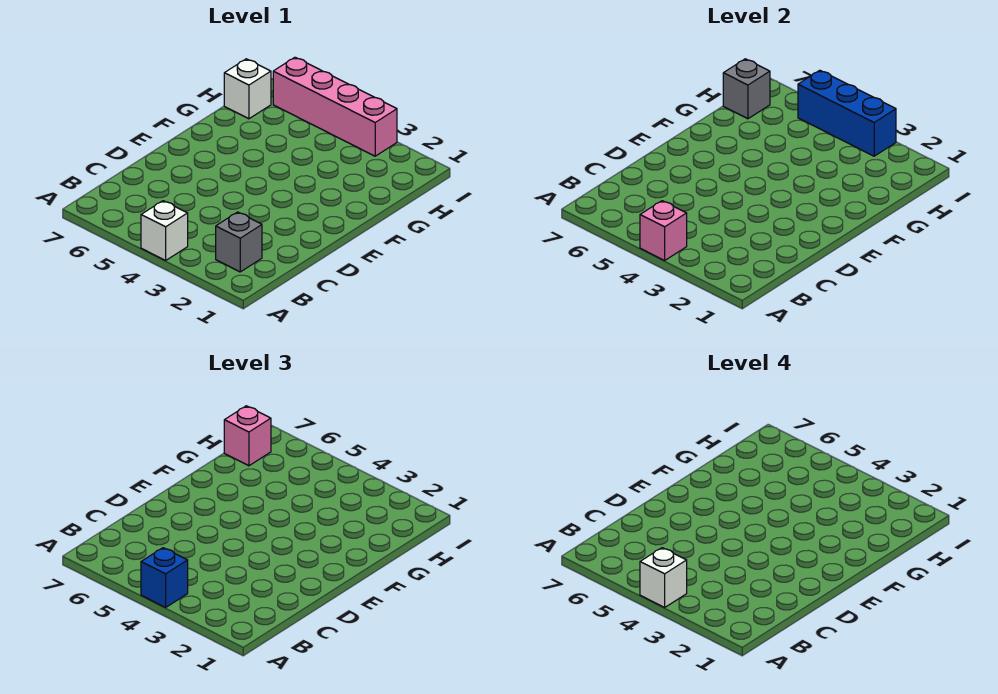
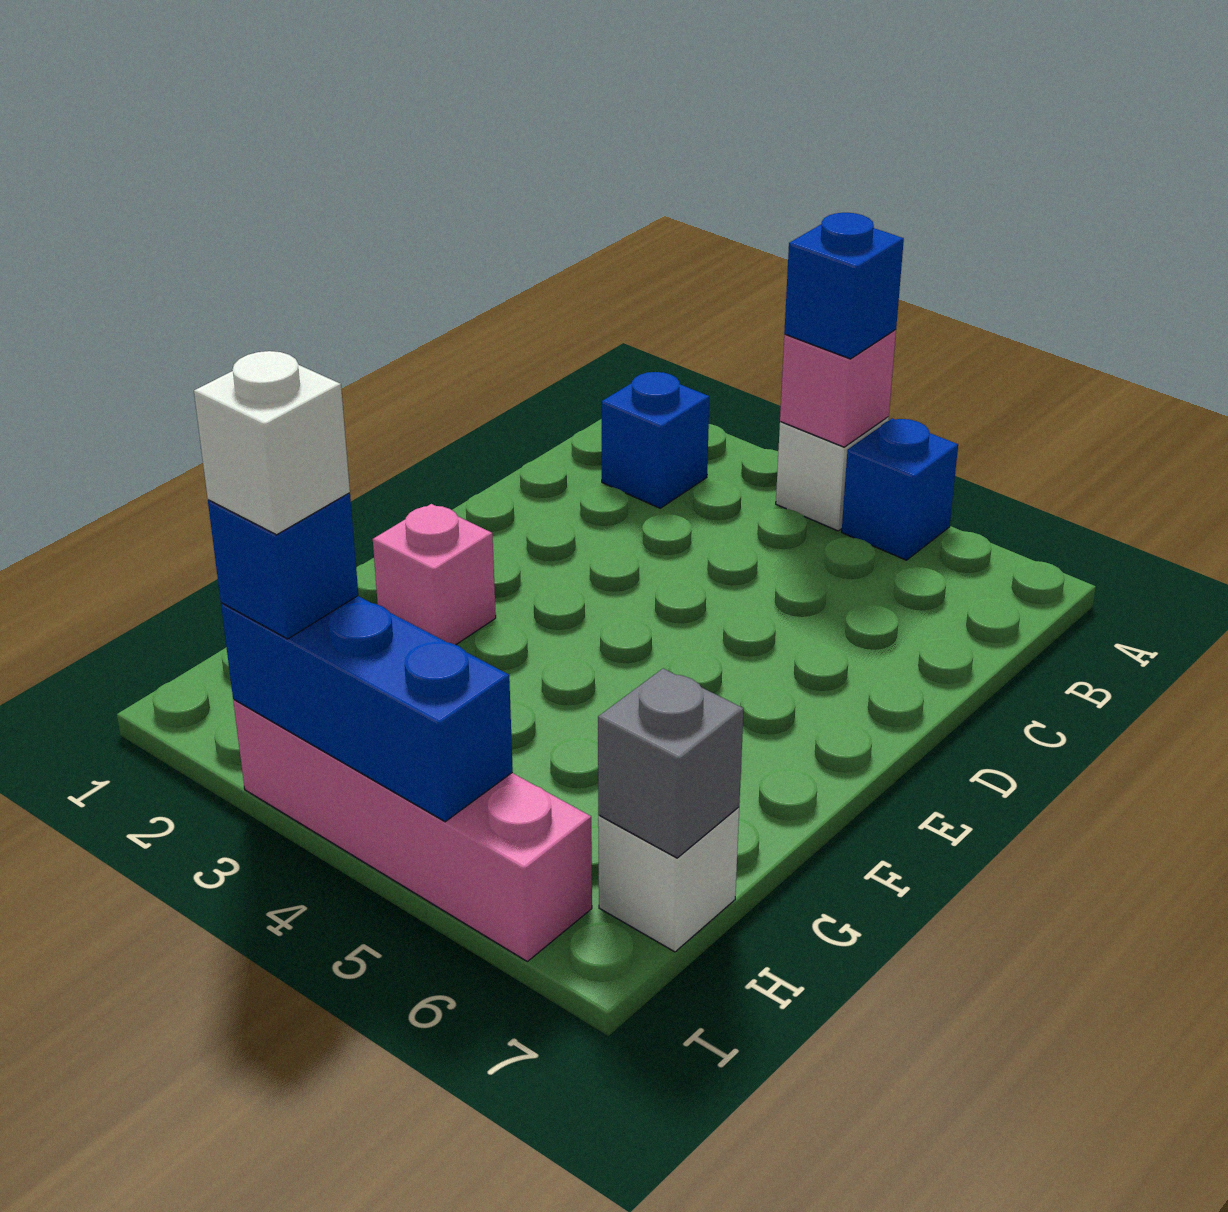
white brick A4 level 4 -> white brick I3 level 4
none -> blue brick A5 level 1
grey brick B2 level 1 -> blue brick B2 level 1
pink brick H7 level 3 -> pink brick F2 level 1
none -> blue brick I3 level 3

